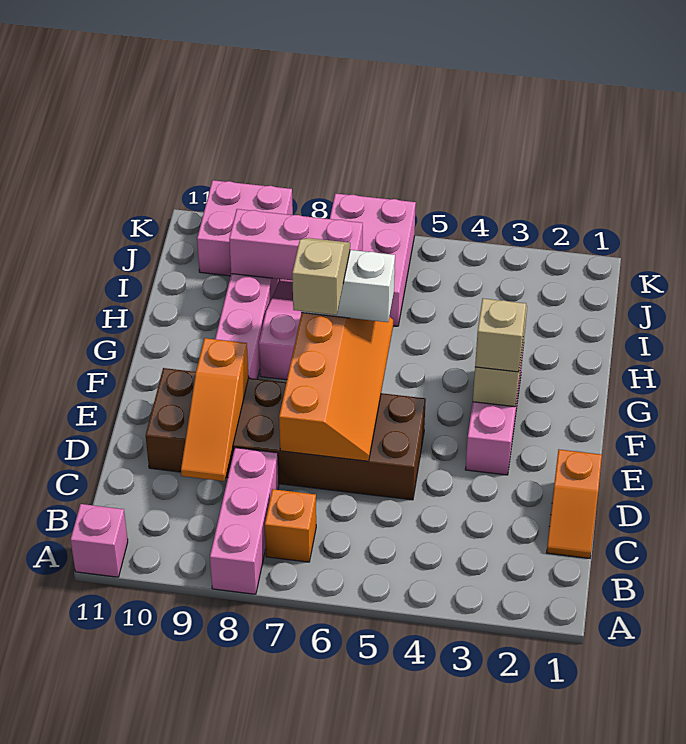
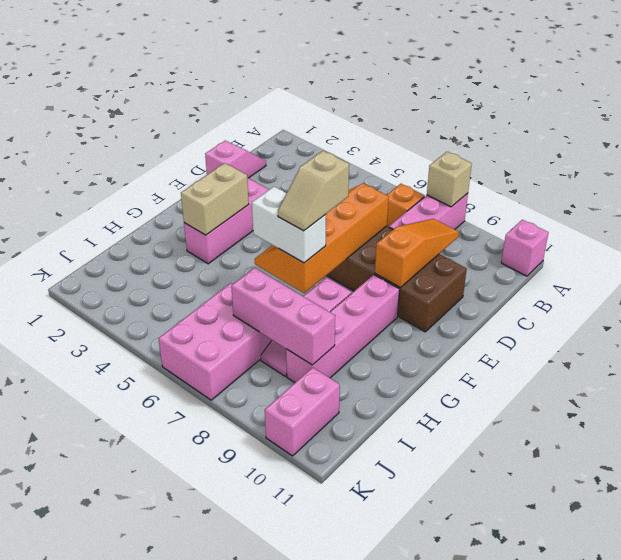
orange slope C1:D1 level 1 top D -> pink slope C1:D1 level 1 top D
tan brick F3 level 3 -> tan brick A8 level 2
pink brick J9:K10 level 1 -> pink brick J10:K10 level 1

